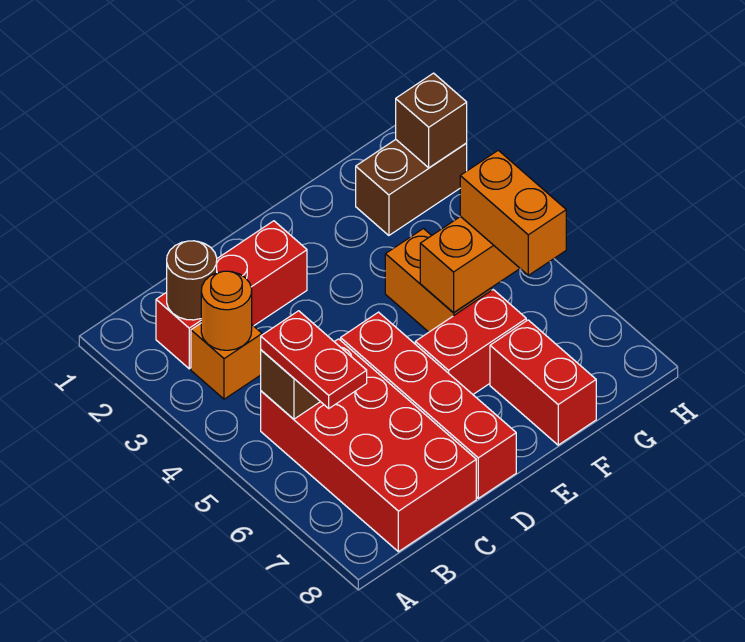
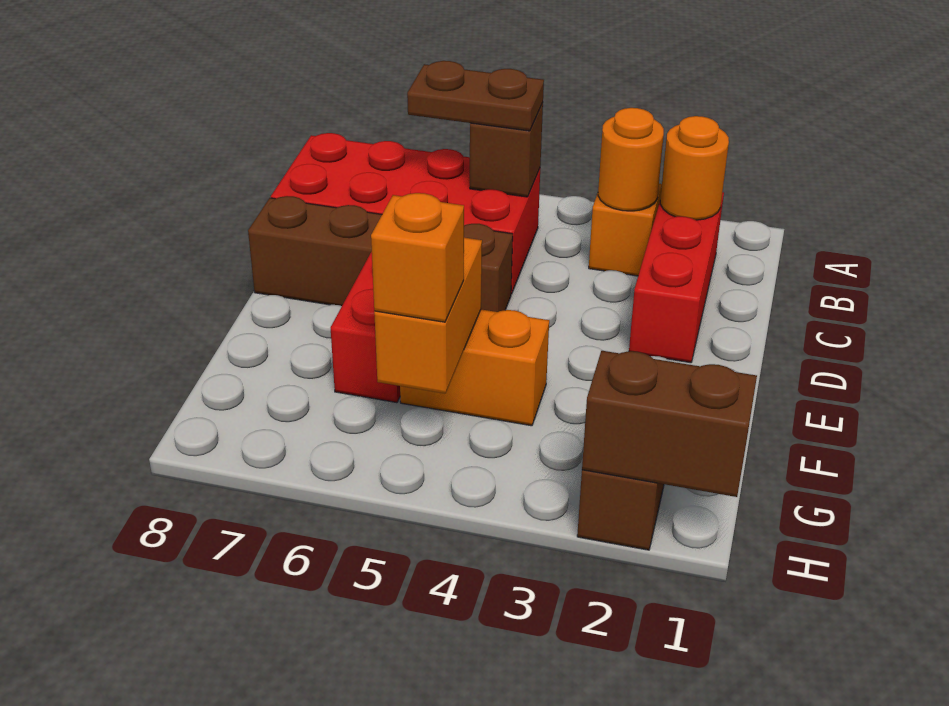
brown round brick B2 level 2 -> orange round brick B2 level 2
red plate B5:B6 level 3 -> brown plate B5:B6 level 3
red brick D5:D8 level 1 -> brown brick D5:D8 level 1
red brick F7:F8 level 1 -> none
orange brick G5:G6 level 3 -> orange brick G5 level 3
brown brick H2 level 2 -> brown brick H1:H2 level 2

